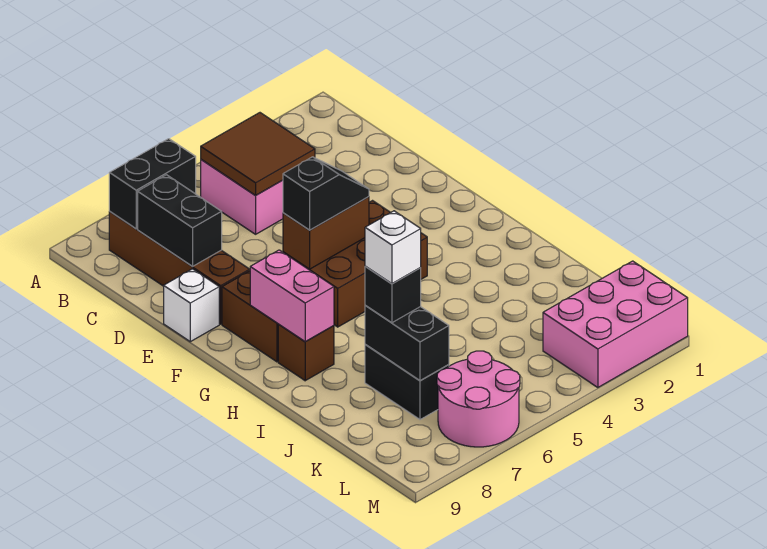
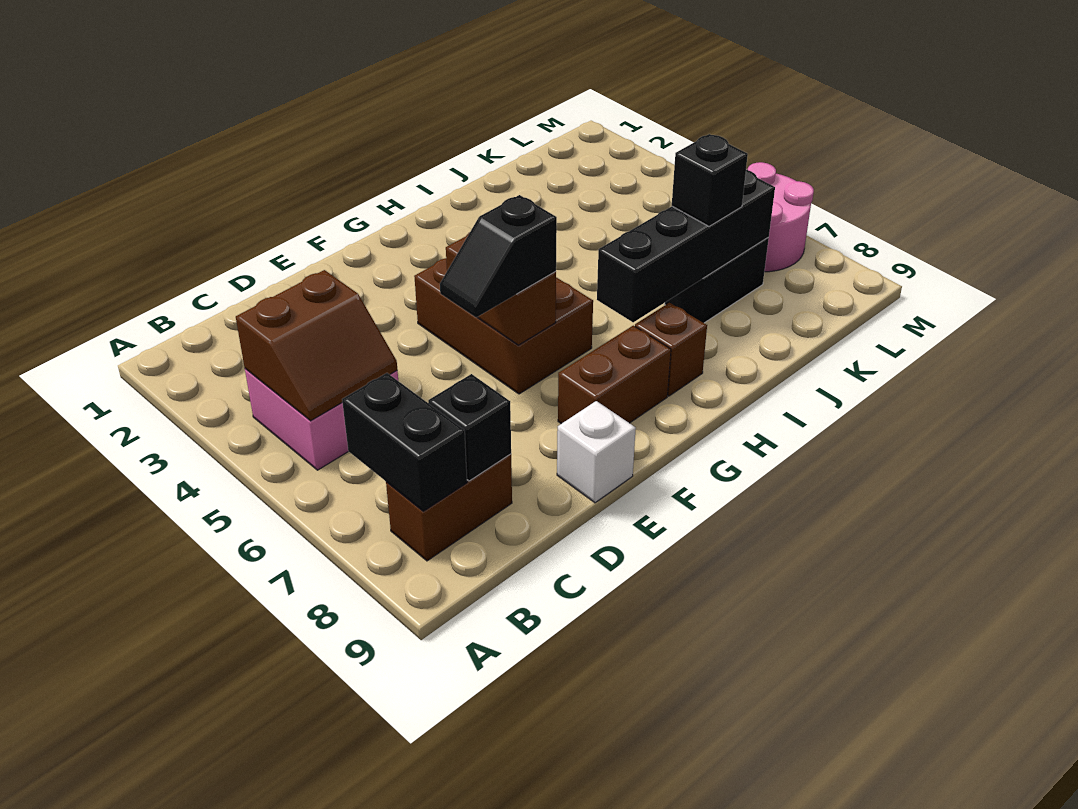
brown tile B4:C5 level 2 -> brown slope B4:C5 level 2 top 4
brown brick B8:E8 level 1 -> brown brick B8:C8 level 1
black brick C8:D8 level 2 -> black brick C8 level 2
black slope F5:F6 level 3 top 6 -> black slope E6:F6 level 3 top F
pink brick G8:H8 level 2 -> none
black brick J7:K7 level 2 -> black brick H7:K7 level 2
white brick J7 level 4 -> none
pink brick L1:M3 level 1 -> none

